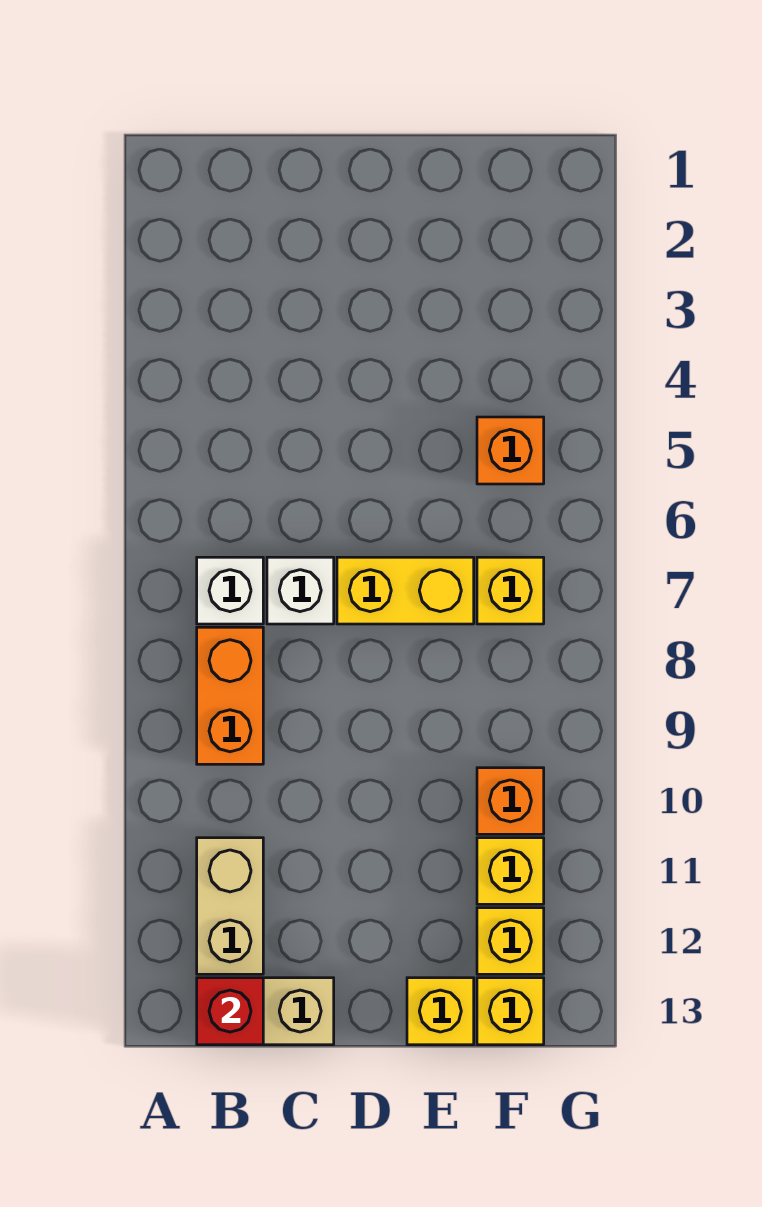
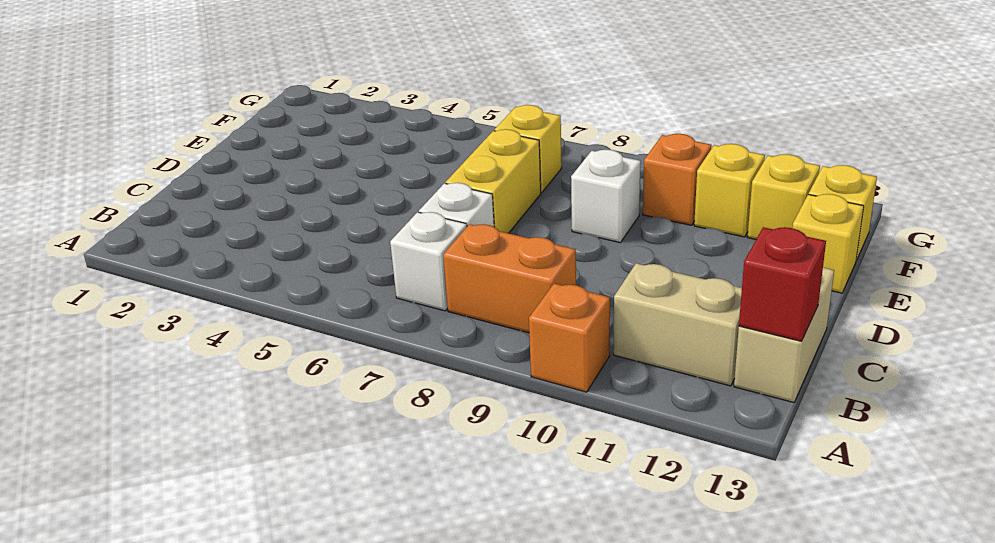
none -> white brick E9 level 1
orange brick F5 level 1 -> orange brick A10 level 1

